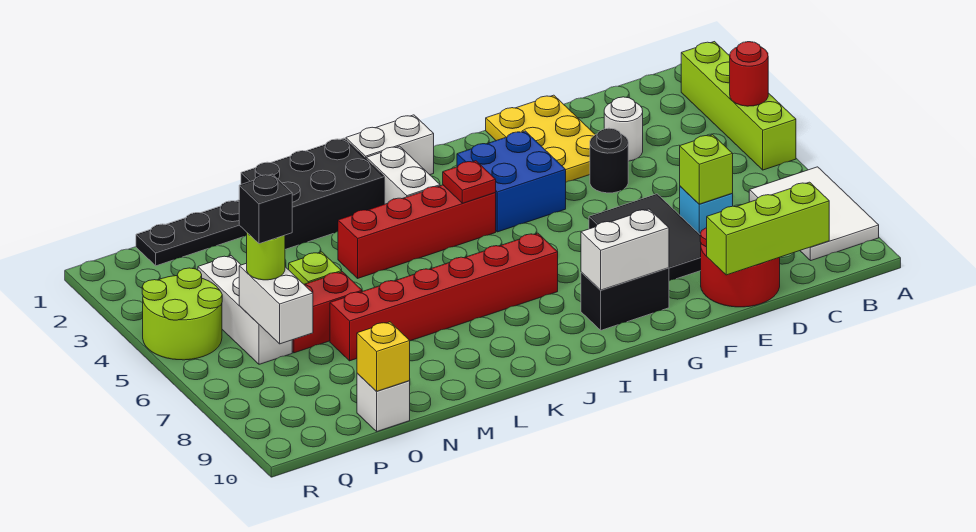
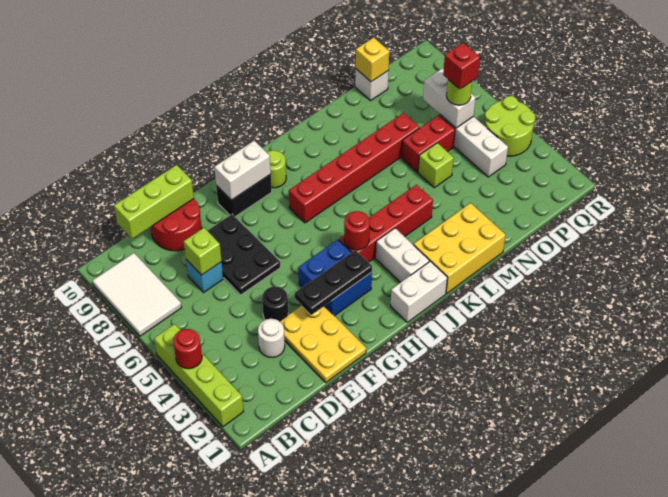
black tile E6:F8 level 1 -> black plate E6:F8 level 1
red plate I4 level 2 -> red round brick I4 level 2
none -> lime round brick I9 level 1
black brick K1:M2 level 1 -> yellow brick K1:M2 level 1
black plate N1:P1 level 1 -> black plate F3:H3 level 2
black brick P6 level 4 -> red brick P6 level 4

